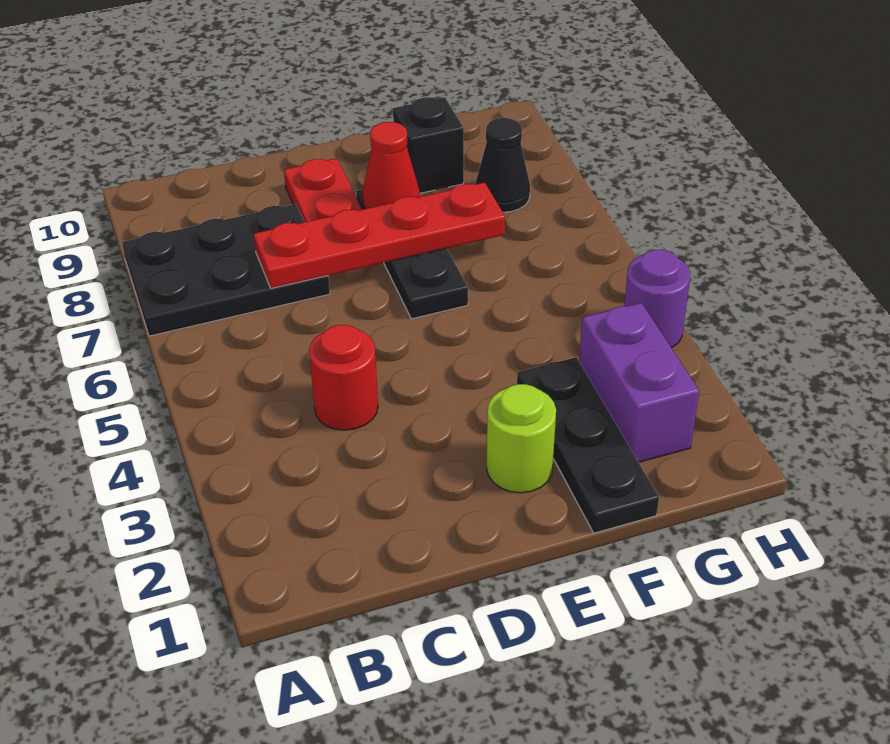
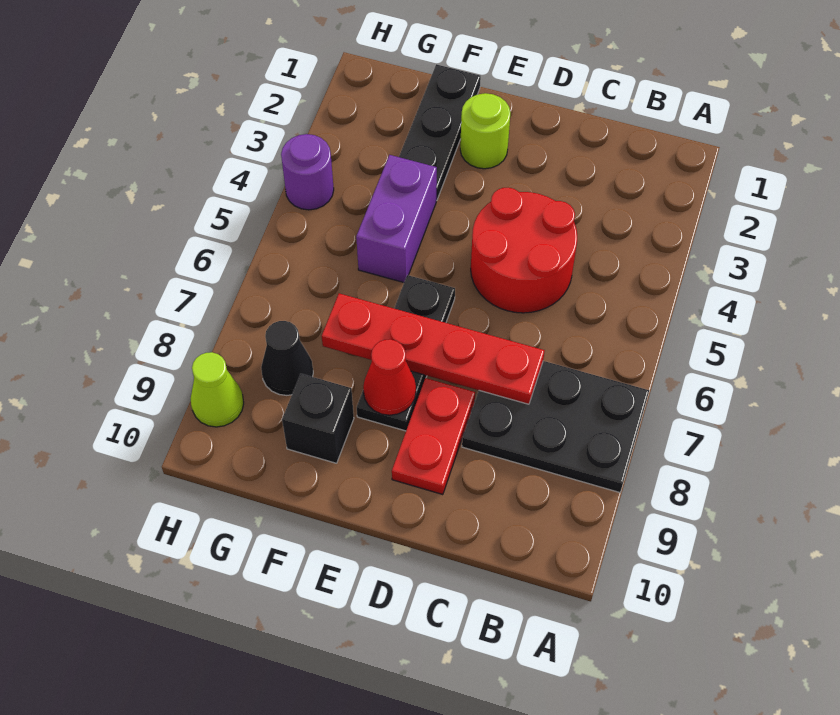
red round brick C4 level 1 -> red round brick C4:D5 level 1
purple brick G2:G3 level 1 -> purple brick F4:F5 level 1
none -> lime cone H9 level 1

